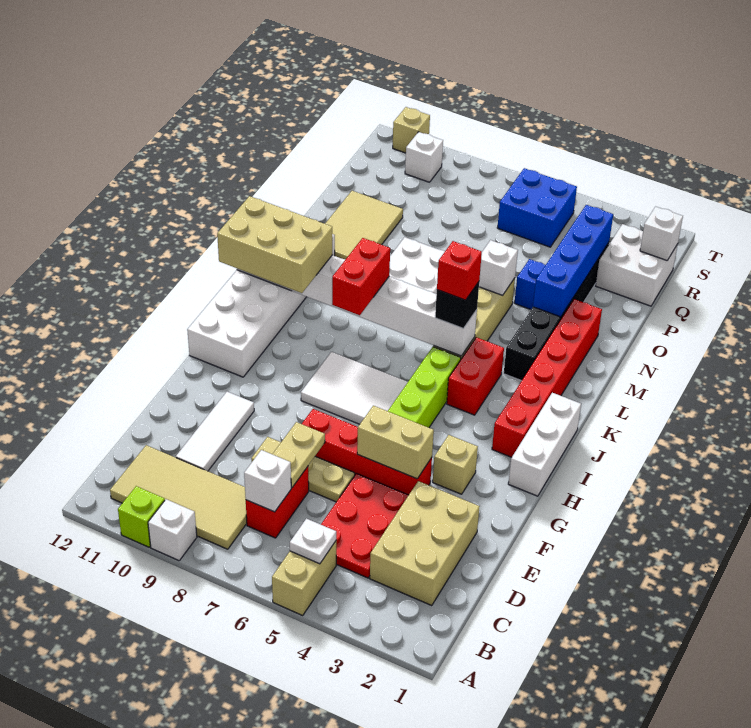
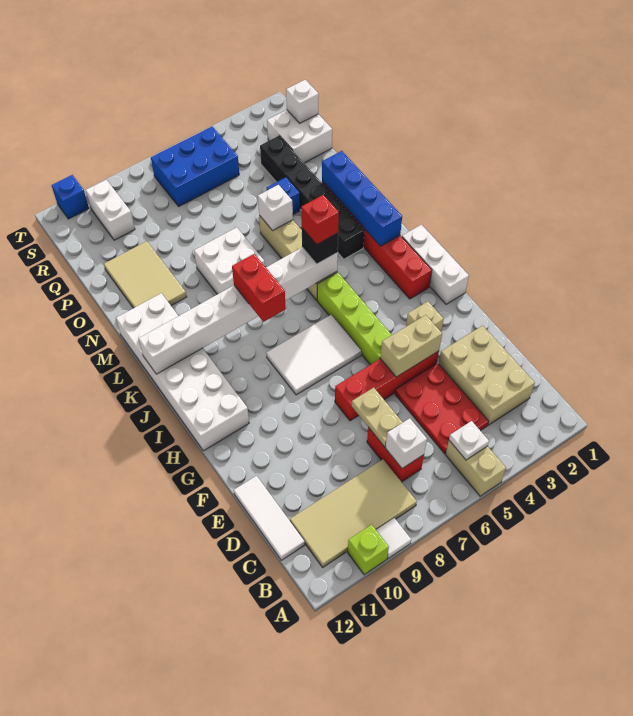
white brick A9 level 1 -> white tile A9 level 1
white tile D10:F10 level 1 -> white tile C12:E12 level 1
tan plate E6:E8 level 1 -> none
red brick J4:K4 level 1 -> none
tan brick J10:K12 level 3 -> none
blue brick N3:Q3 level 2 -> blue brick K2:N2 level 2
blue brick R5:S6 level 1 -> blue brick R5:S7 level 1
white brick S10 level 1 -> white brick R10:S10 level 1
tan brick T11 level 1 -> blue brick T11 level 1

